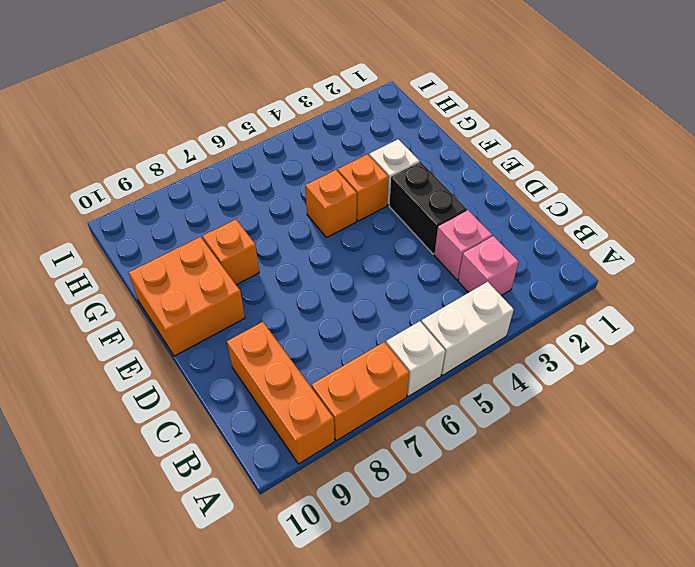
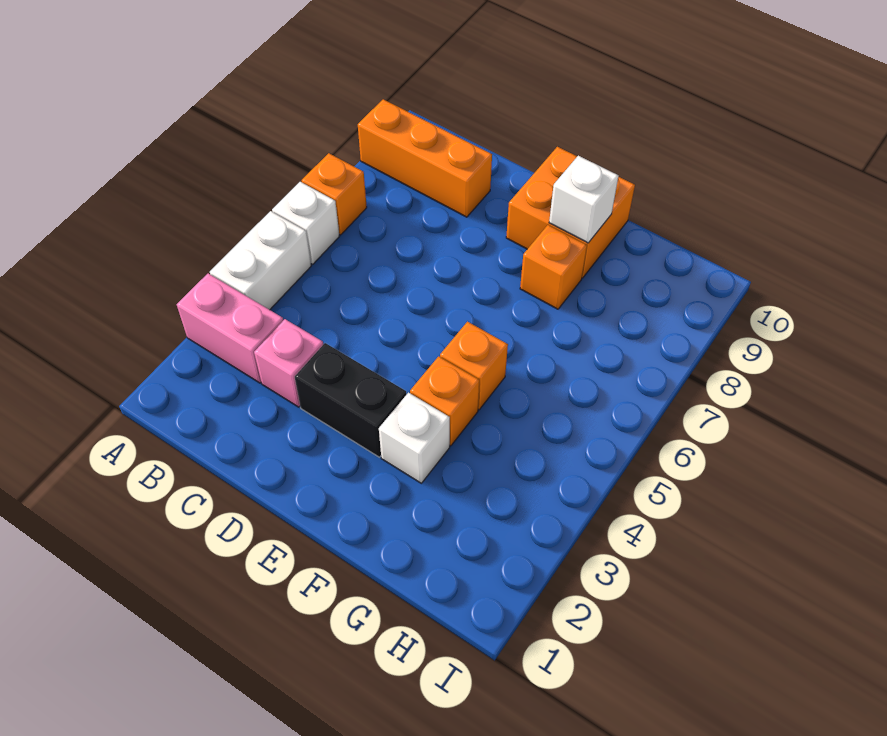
orange brick A7:A8 level 1 -> orange brick A7 level 1
pink brick B3 level 1 -> pink brick A3:B3 level 1
none -> white brick F9 level 2

